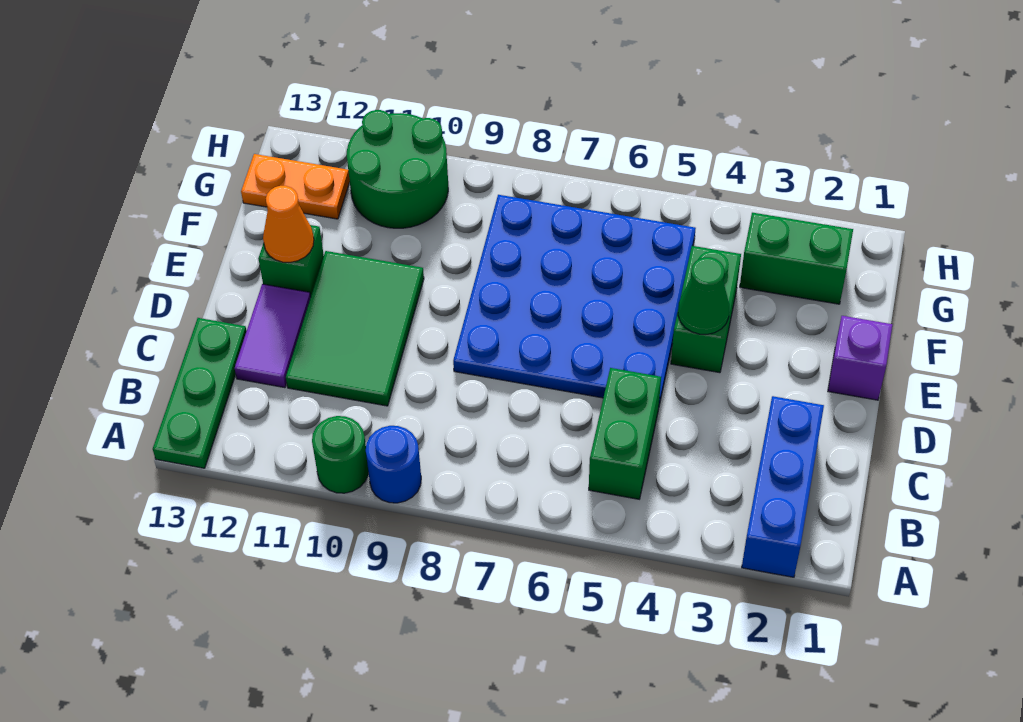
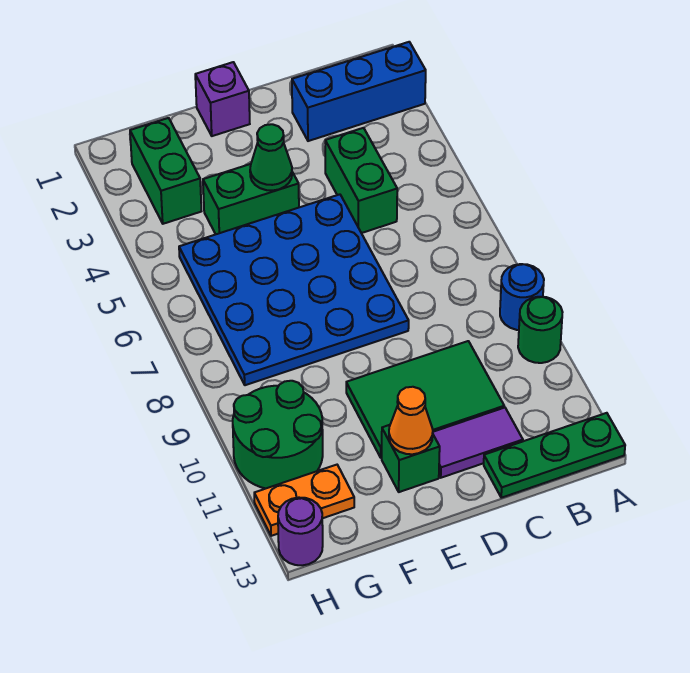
green brick B5:C5 level 1 -> green brick C4:C5 level 1
orange plate G12:G13 level 1 -> orange plate G12:H12 level 1
none -> purple round brick H13 level 1

